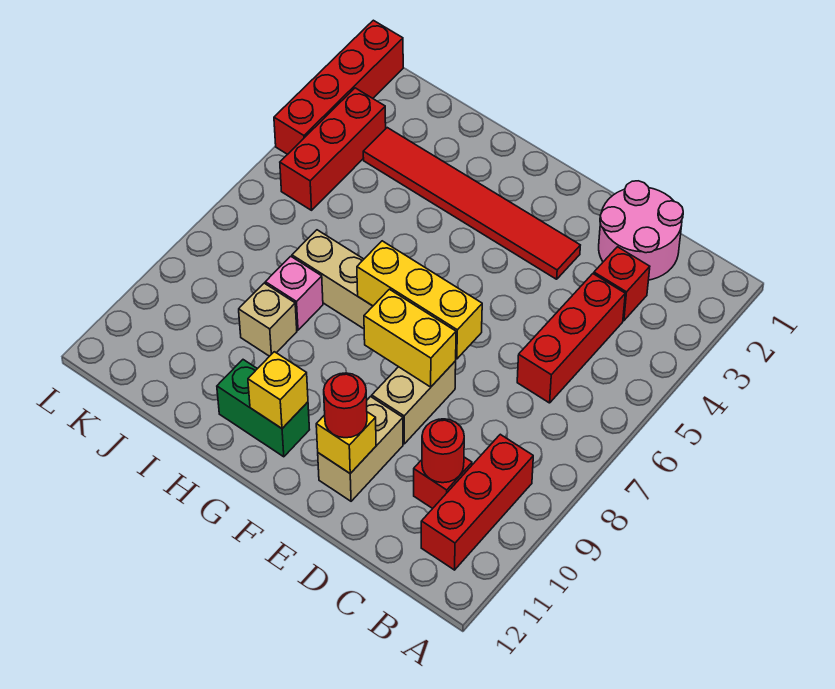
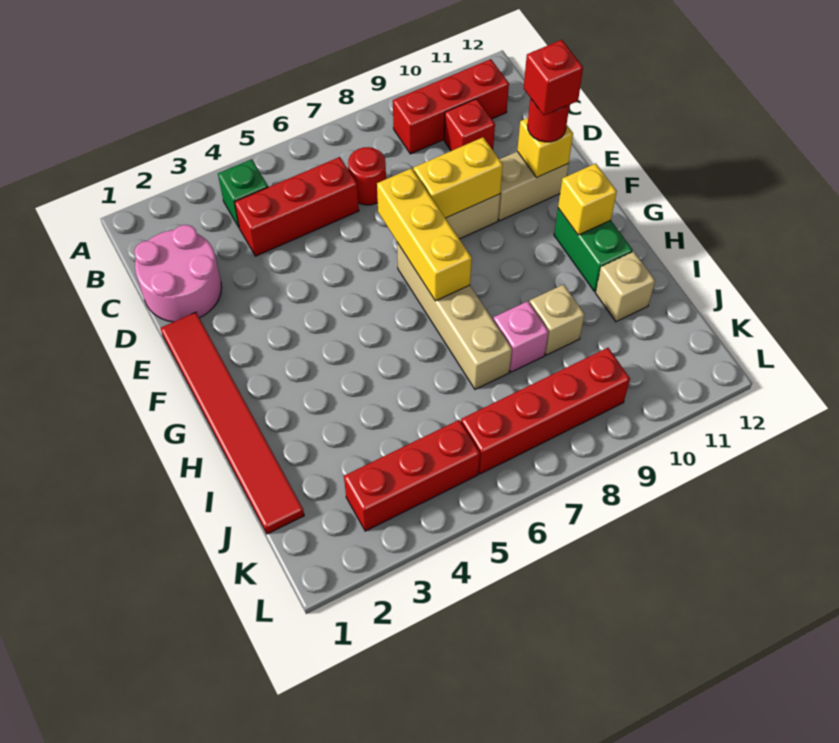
none -> green brick B4 level 1
red brick C3 level 1 -> red brick E11 level 4
red round brick C10 level 2 -> red round brick C7 level 1
red tile E3:J3 level 1 -> red tile E1:J1 level 1
yellow brick E8:F8 level 2 -> yellow brick E8:E9 level 2
none -> tan brick I11 level 1
red brick L1:L4 level 1 -> red brick K6:K9 level 1

